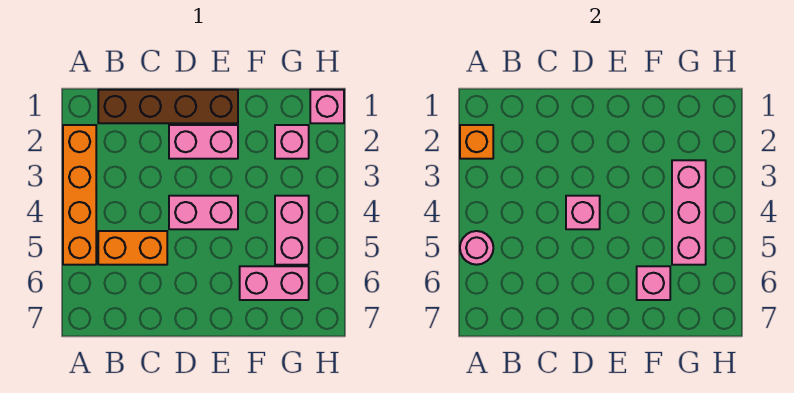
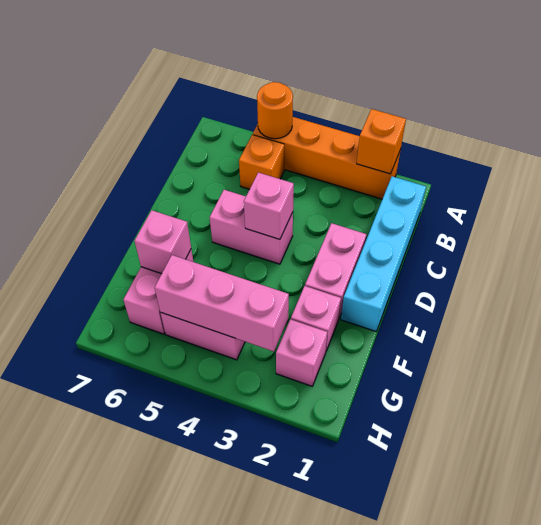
pink round brick A5 level 2 -> orange round brick A5 level 2
brown brick B1:E1 level 1 -> cyan brick B1:E1 level 1
orange brick B5:C5 level 1 -> orange brick B5 level 1
pink brick D4:E4 level 1 -> pink brick D4:D5 level 1
pink brick H1 level 1 -> pink brick F2 level 1

